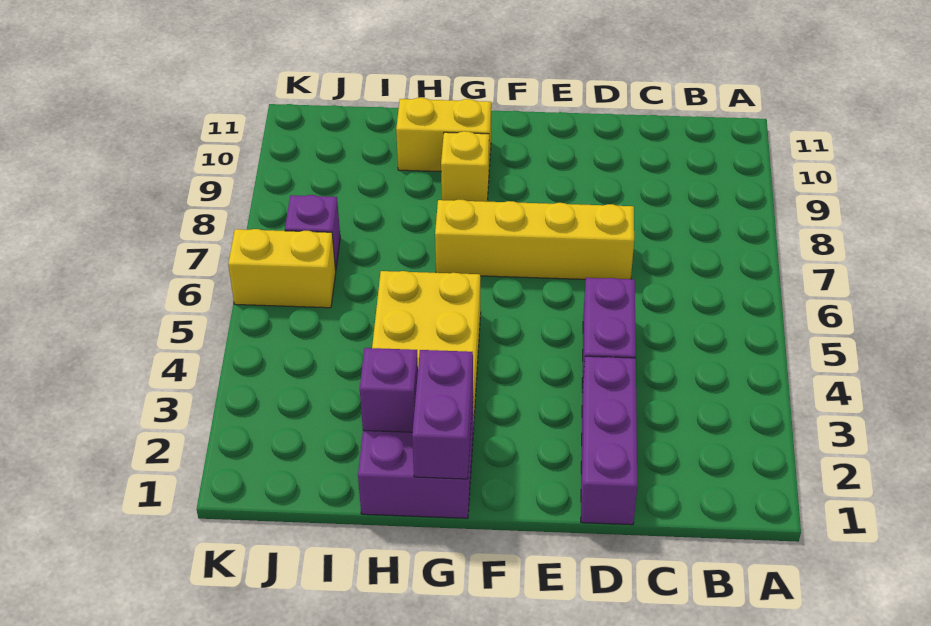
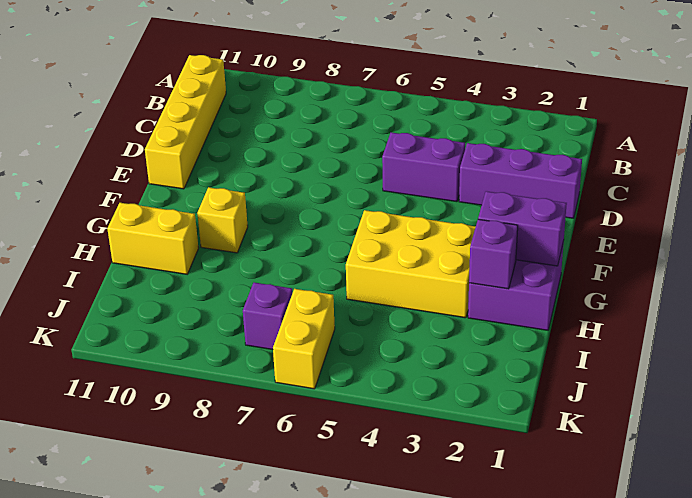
yellow brick D7:G7 level 1 -> yellow brick B11:E11 level 1
yellow brick G10:H10 level 1 -> yellow brick H10:H11 level 1

